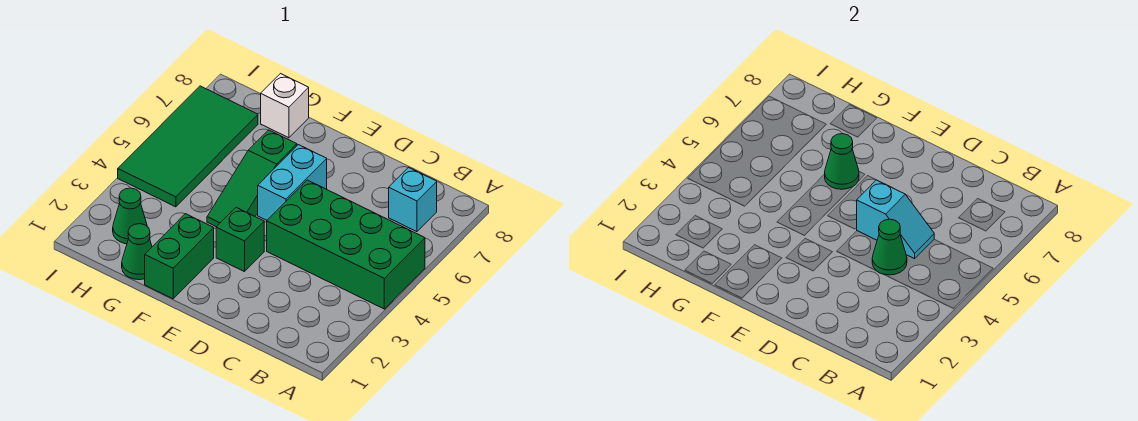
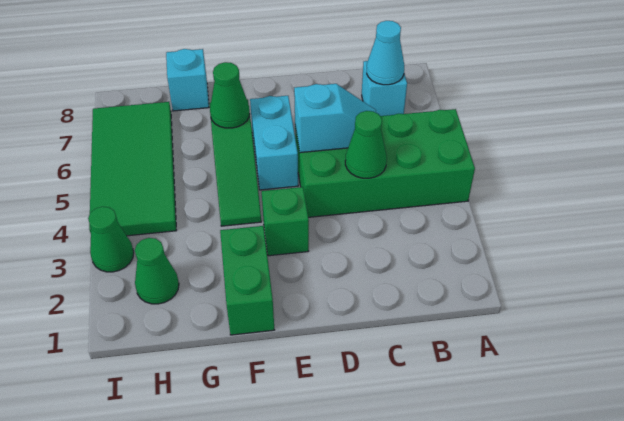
none -> cyan cone B7 level 2
green cone G1 level 1 -> green cone I3 level 1
white brick G8 level 1 -> cyan brick G8 level 1

